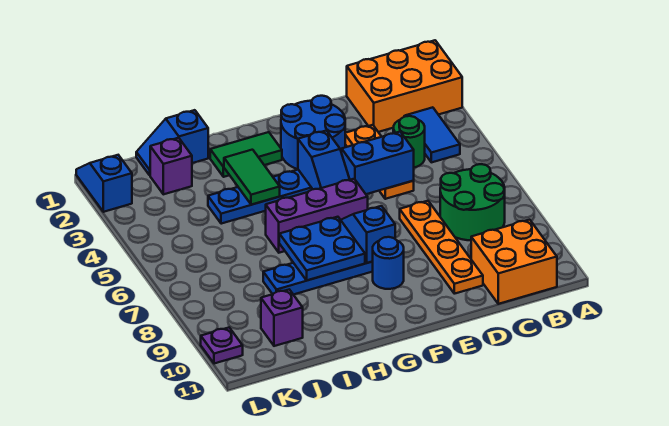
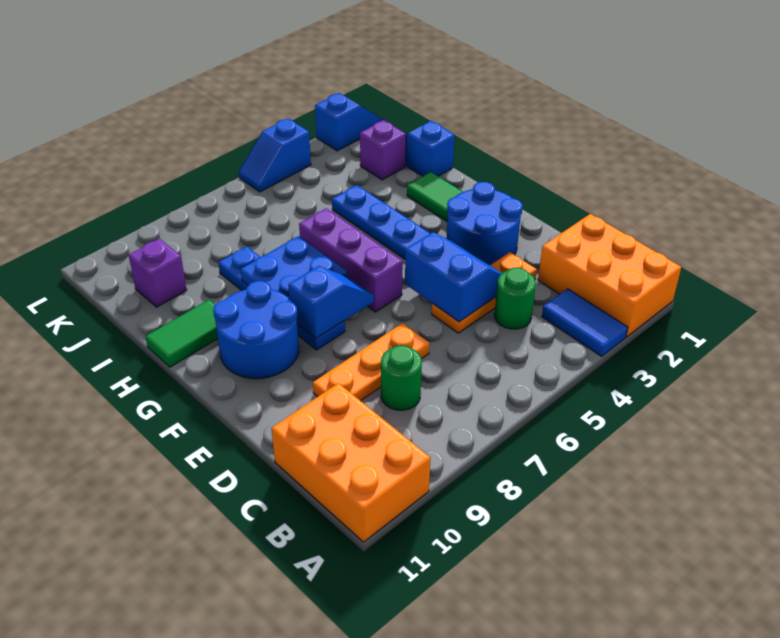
blue tile B3:B4 level 1 -> blue tile A3:B3 level 1
green round brick B7:C8 level 1 -> green round brick C8 level 1
orange brick B10:C11 level 1 -> orange brick A10:C11 level 1
orange plate D7:D10 level 1 -> orange plate D7:D9 level 1
blue slope F4:F5 level 2 top 4 -> blue slope L4:L5 level 1 top 4
blue round brick F9 level 1 -> blue round brick F9:G10 level 1
green tile H3:H4 level 2 -> green tile H10:H11 level 1
purple plate L10 level 1 -> none

